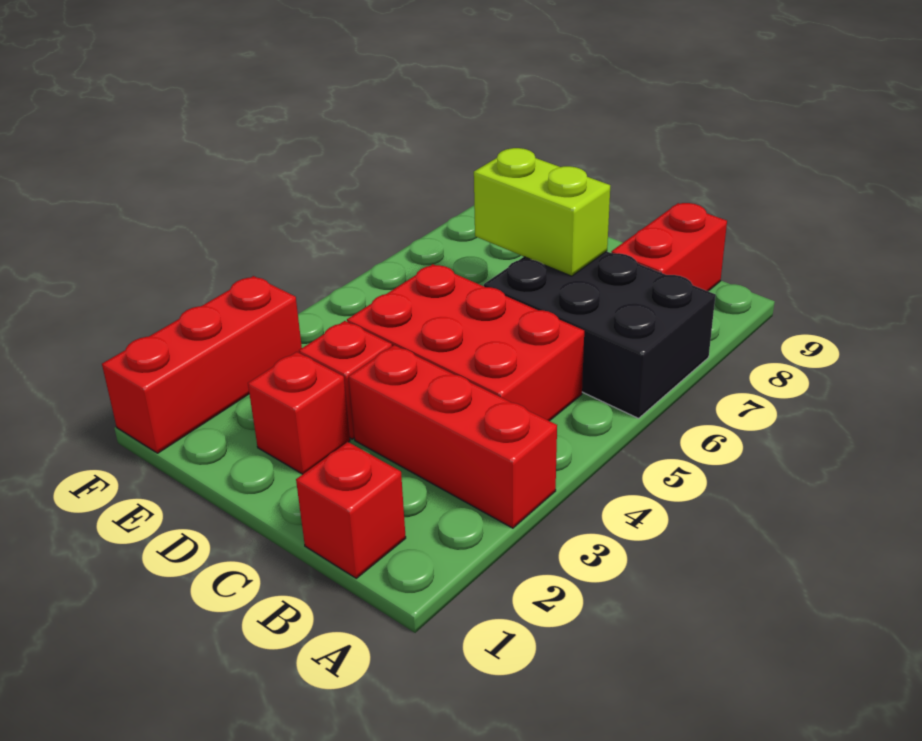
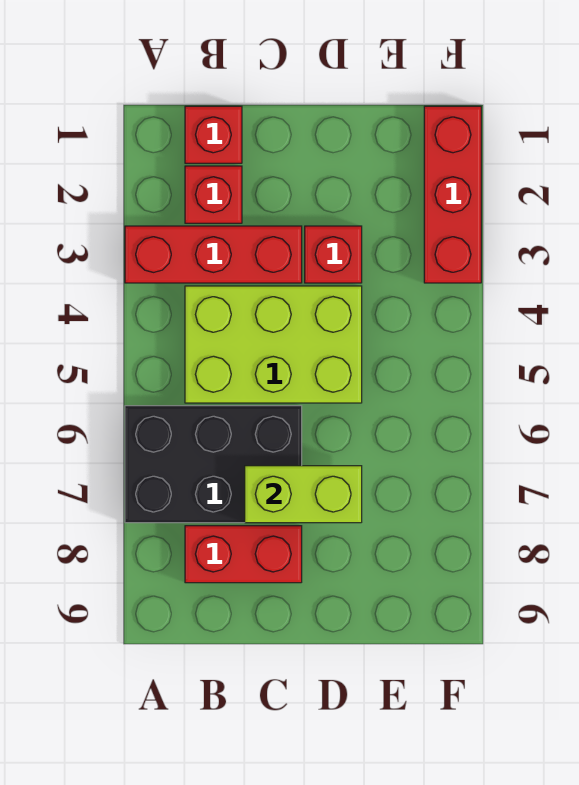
red brick B4:D5 level 1 -> lime brick B4:D5 level 1
red brick B8:B9 level 1 -> red brick B8:C8 level 1
red brick D2 level 1 -> red brick B2 level 1

